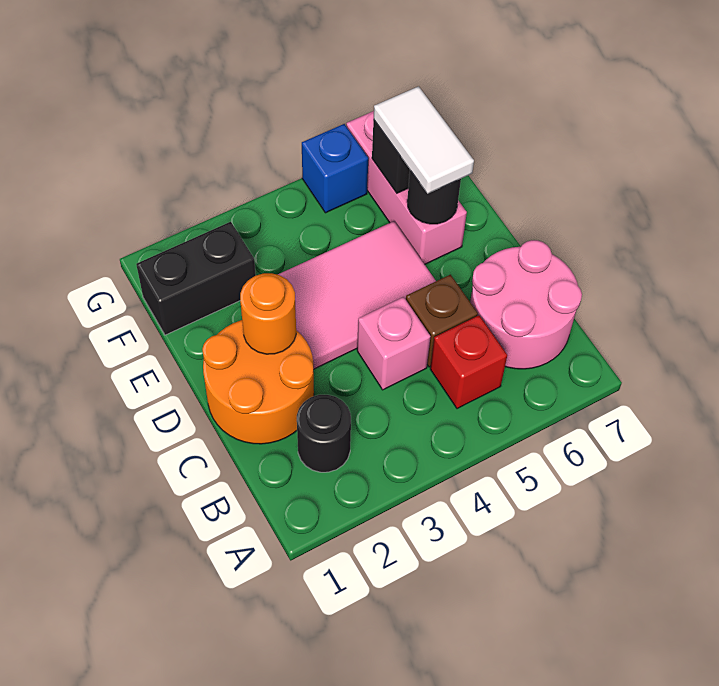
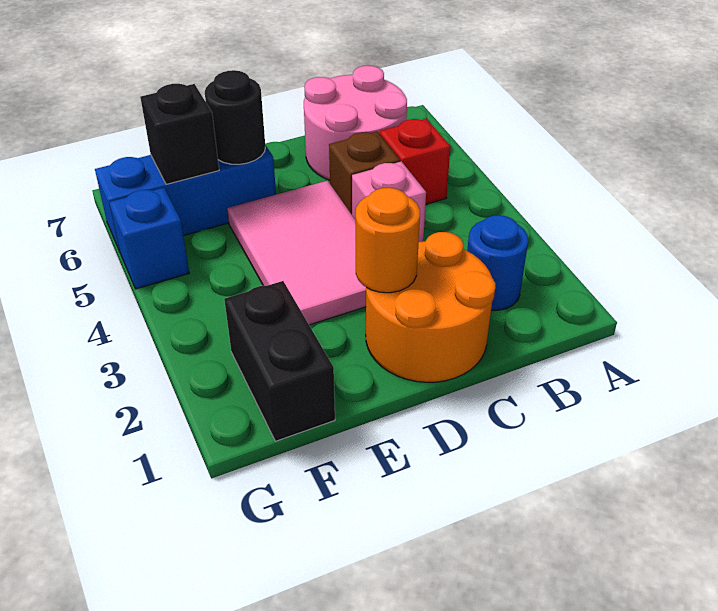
black round brick B2 level 1 -> blue round brick B2 level 1
pink brick E6:G6 level 1 -> blue brick E6:G6 level 1
white tile E6:F6 level 3 -> none

